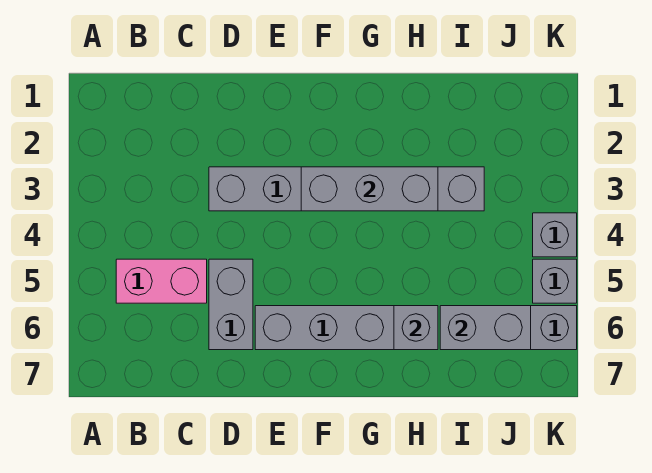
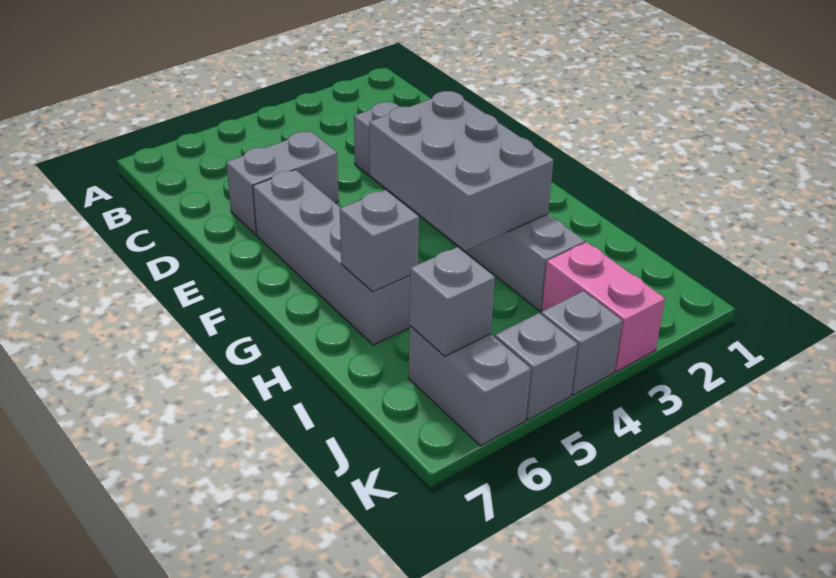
pink brick B5:C5 level 1 -> pink brick J3:K3 level 1
grey brick F3:H3 level 2 -> grey brick F3:H4 level 2
grey brick I6:J6 level 2 -> grey brick J6 level 2

